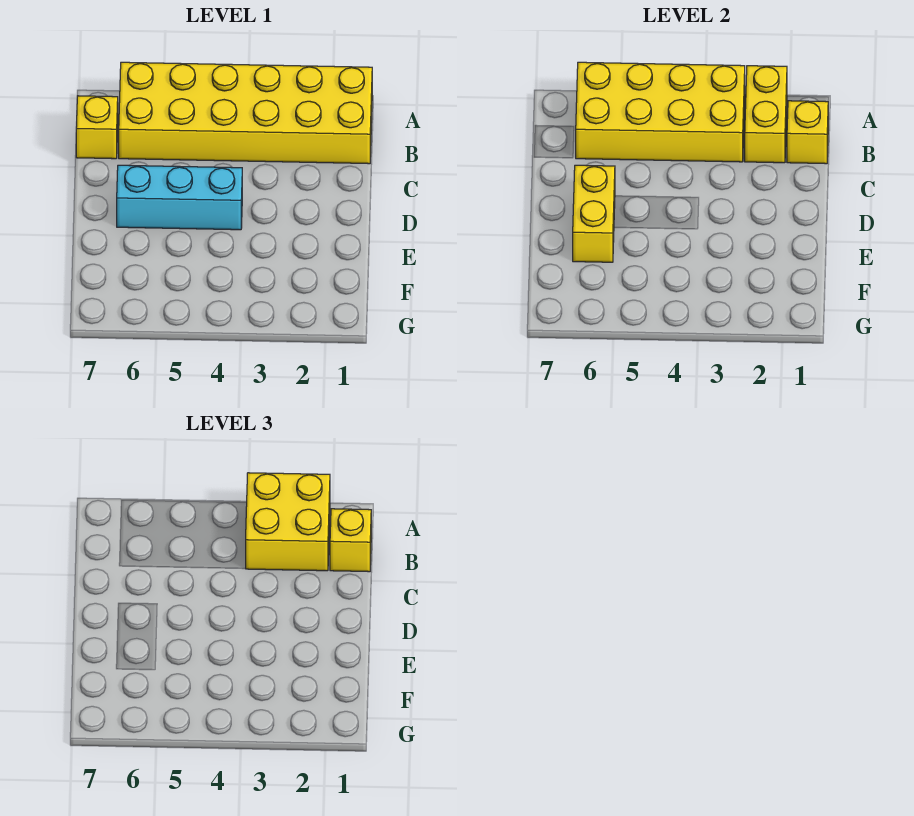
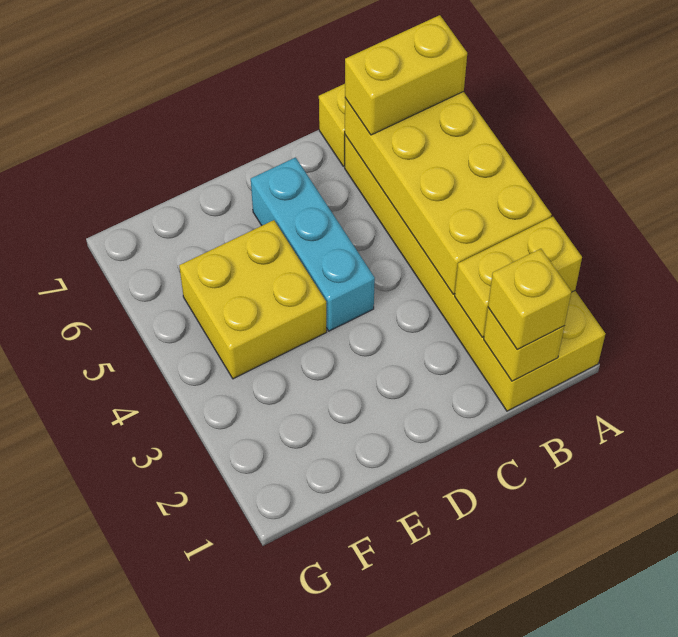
yellow brick A2:B3 level 3 -> yellow brick E4:F5 level 1
yellow brick D6:E6 level 2 -> yellow brick A6:B6 level 3

